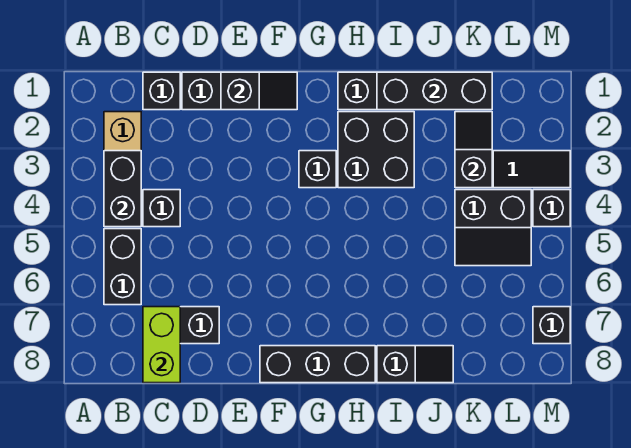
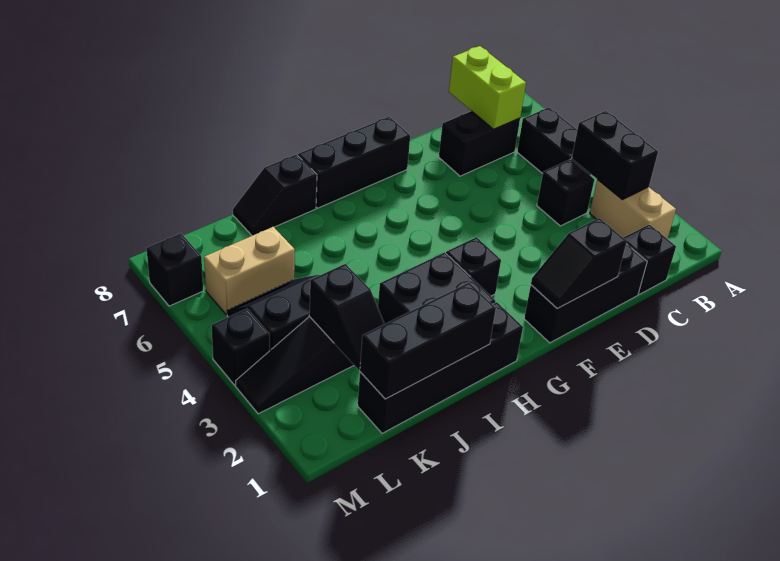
none -> tan brick K6:L6 level 1

